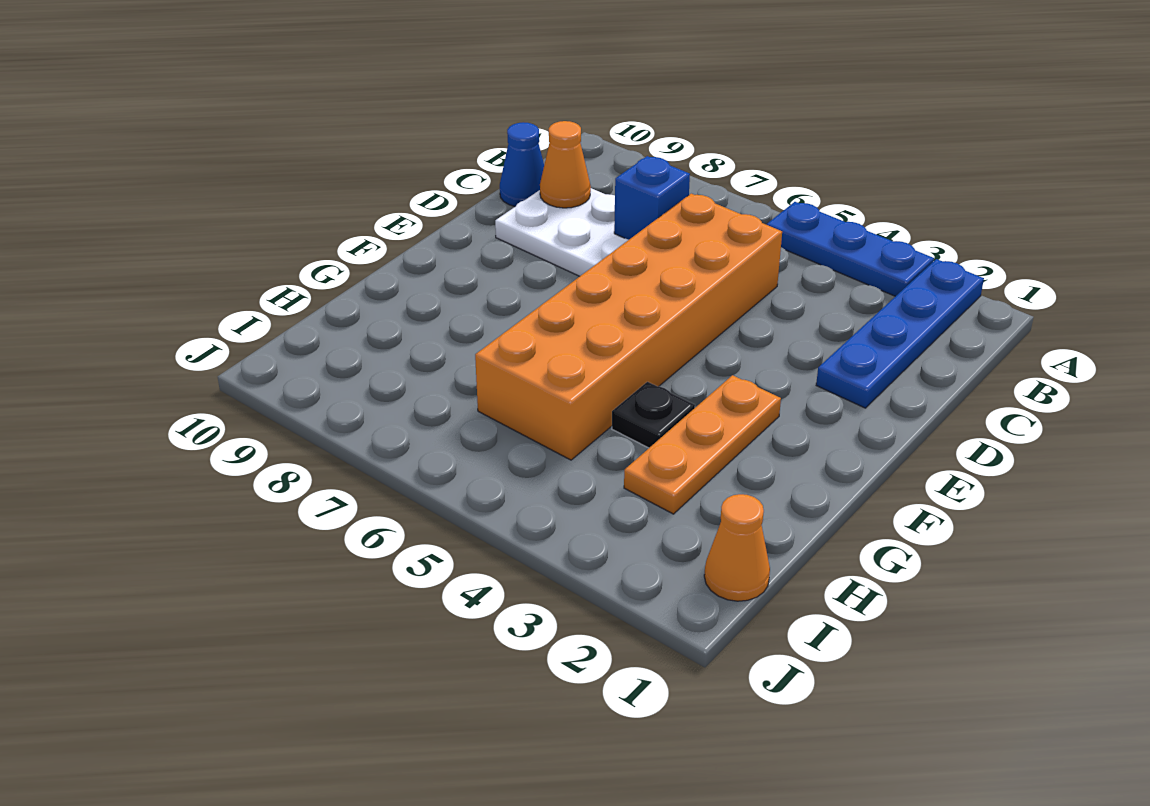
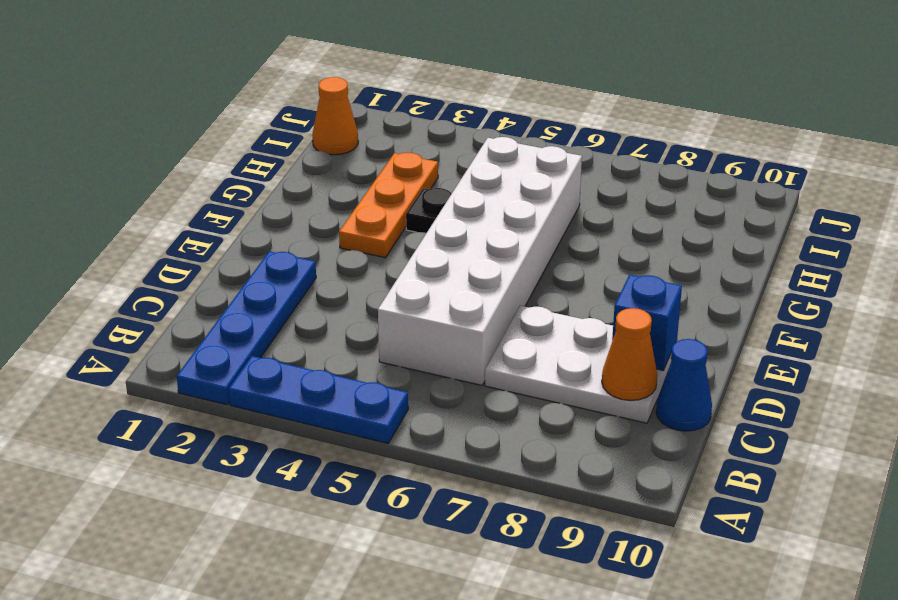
orange brick C5:H6 level 1 -> white brick C5:H6 level 1
blue brick C7 level 2 -> blue brick D9 level 2

